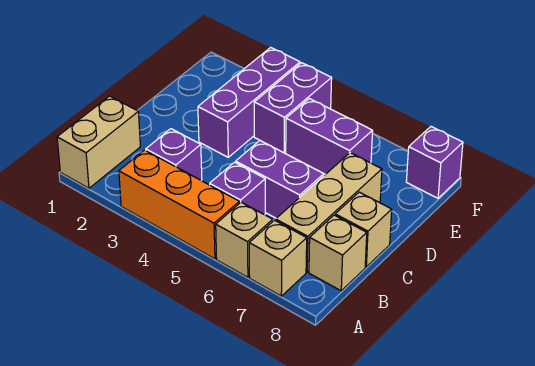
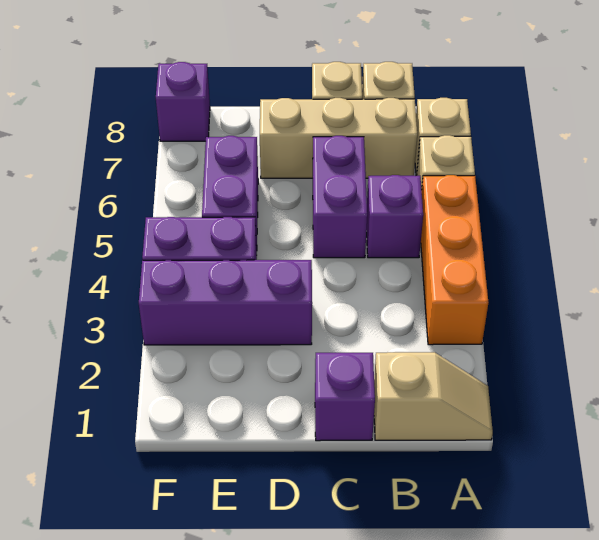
tan brick A1:B1 level 1 -> tan slope A1:B1 level 1 top B
purple brick B3 level 1 -> purple brick C1 level 1

